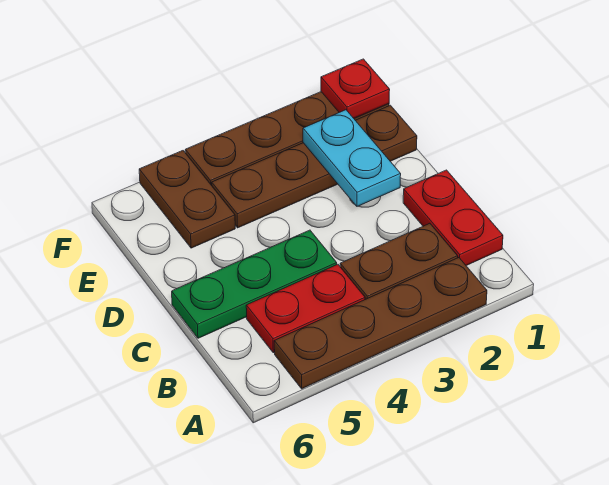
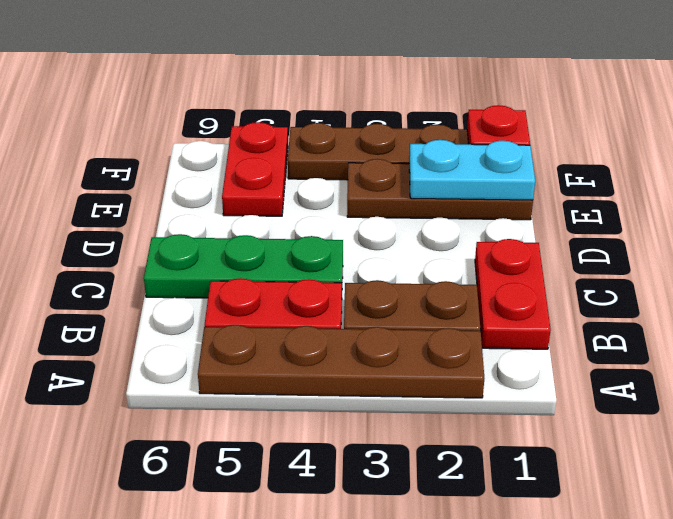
cyan plate D2:E2 level 2 -> cyan plate E1:E2 level 2
brown plate E1:E4 level 1 -> brown plate E1:E3 level 1
brown plate E5:F5 level 1 -> red plate E5:F5 level 1

